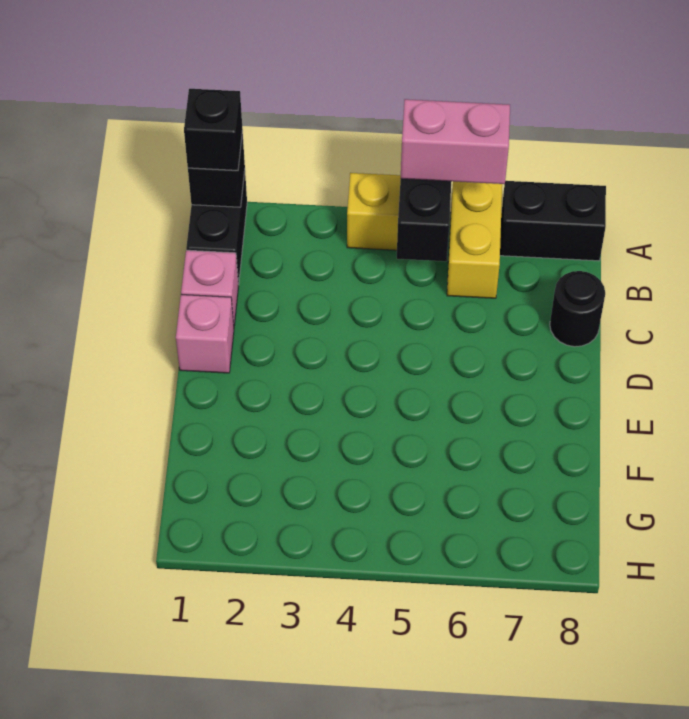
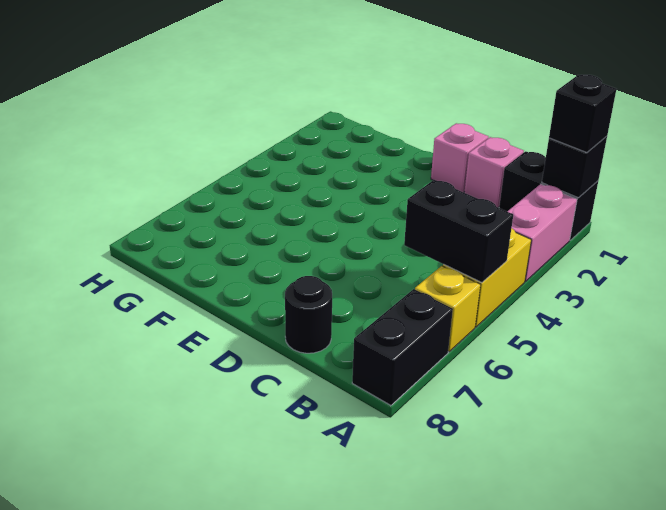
pink brick A5:A6 level 3 -> pink brick A2:A3 level 1
yellow brick A6:B6 level 1 -> yellow brick A6 level 1

